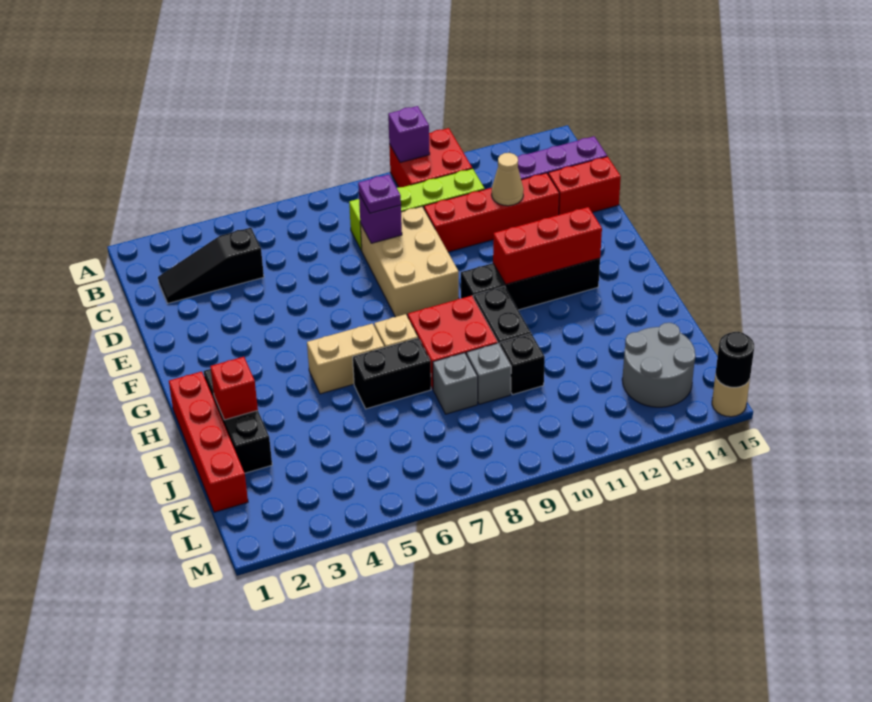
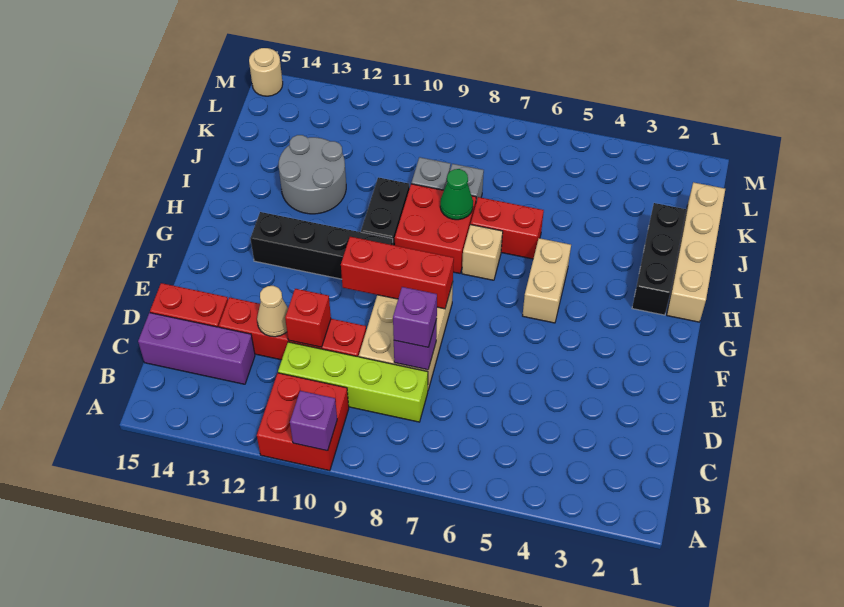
black slope C2:C4 level 1 top 4 -> none
purple plate D8 level 3 -> purple brick D8 level 3
red brick G11:G13 level 2 -> red brick F8:F10 level 2
red brick H1:K1 level 1 -> tan brick H1:K1 level 1
tan brick H5:H6 level 1 -> tan brick G5:H5 level 1
red brick I2 level 2 -> red brick D11 level 2
black brick I6:I7 level 1 -> red brick I6:I7 level 1
none -> green cone I8 level 2
black brick J10 level 1 -> none
grey round brick K13:L14 level 1 -> grey round brick I12:J13 level 1
black round brick M15 level 2 -> none

